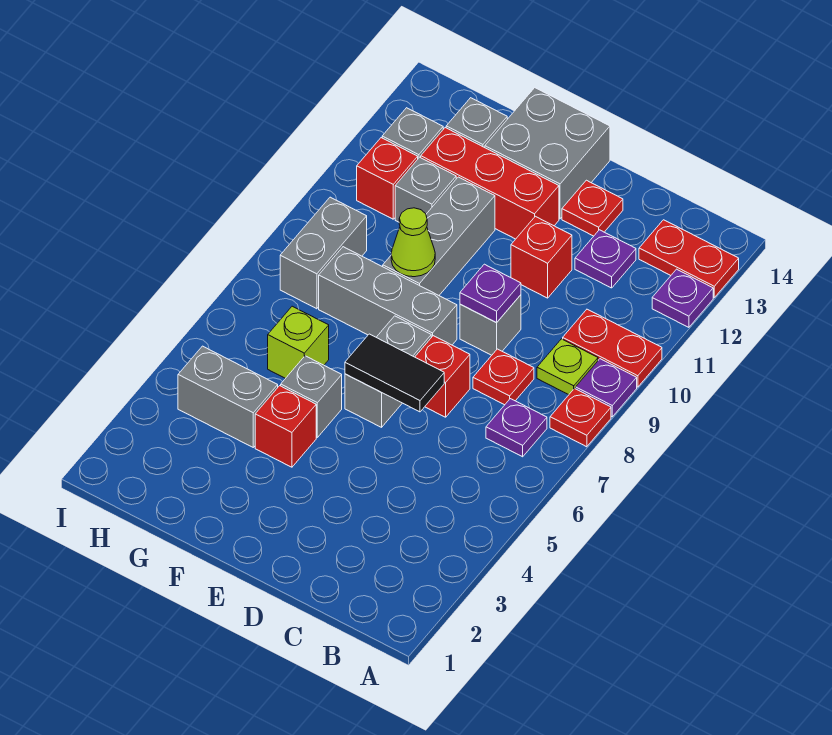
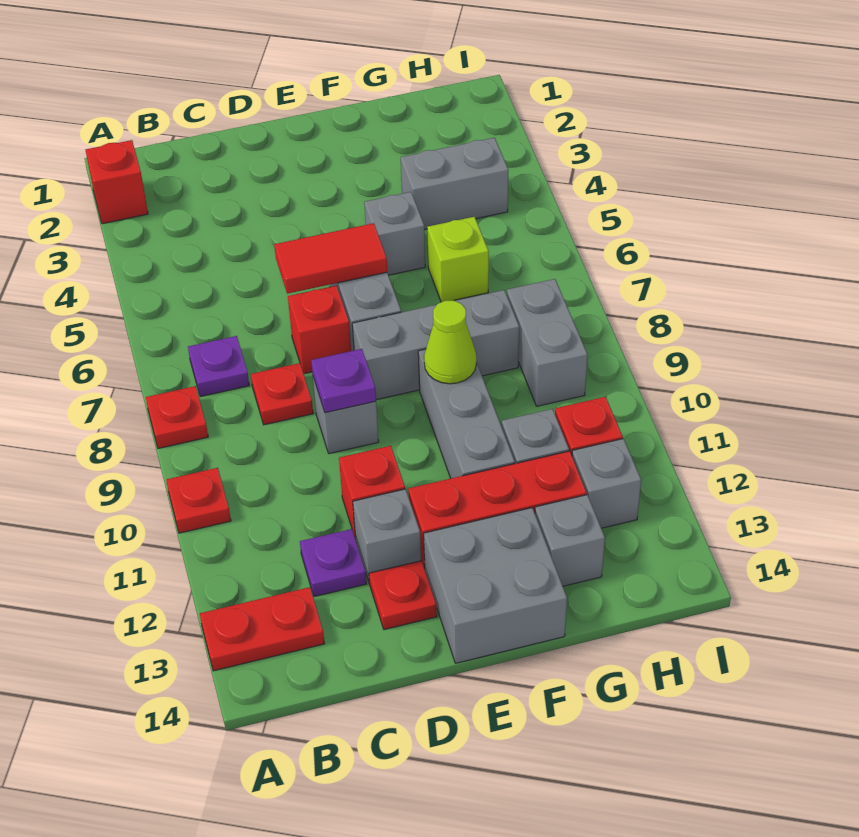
purple plate A9 level 1 -> none
red plate A10:B10 level 1 -> red plate A10 level 1
purple plate A12 level 1 -> none
lime plate B9 level 1 -> none
black tile D6:E6 level 2 -> red tile D6:E6 level 2
none -> grey brick D12 level 1
red brick F4 level 1 -> red brick A2 level 1

